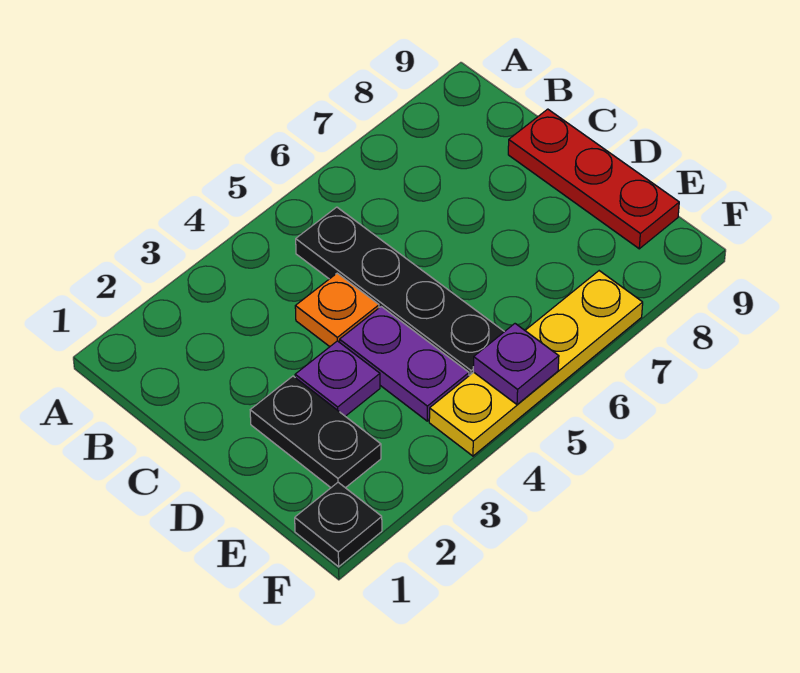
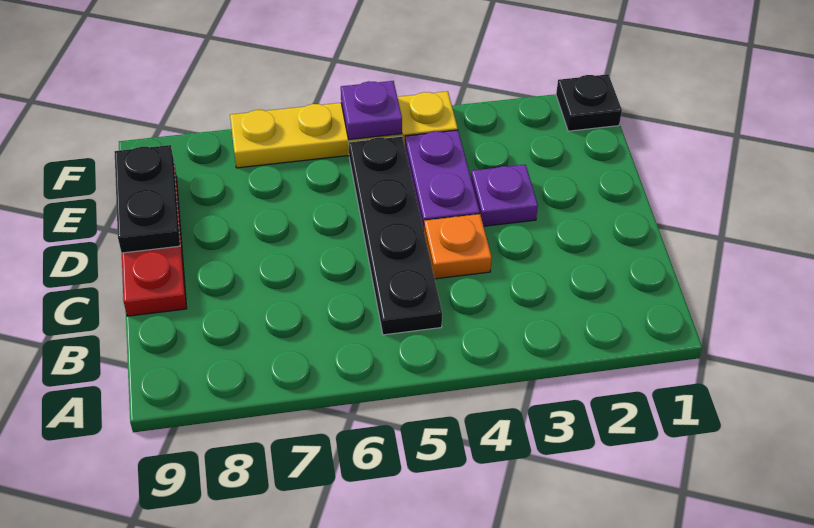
black plate D2:E2 level 1 -> black plate D9:E9 level 2

